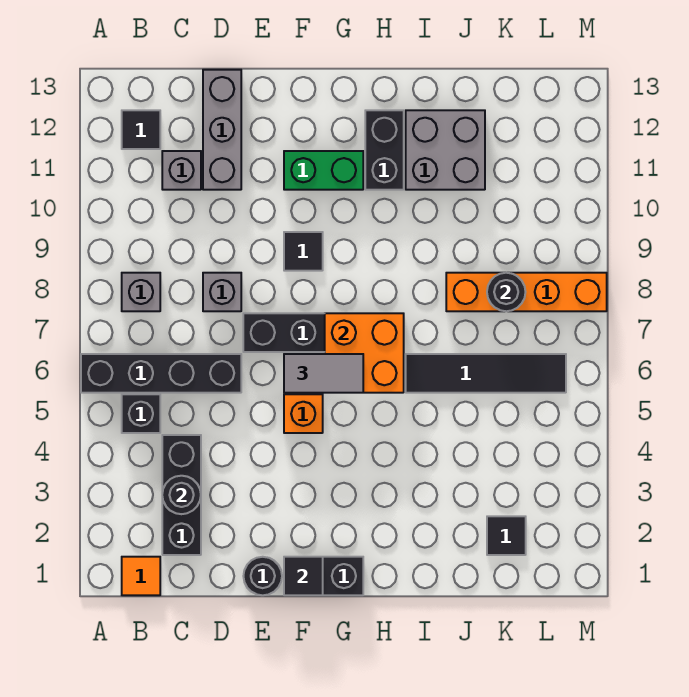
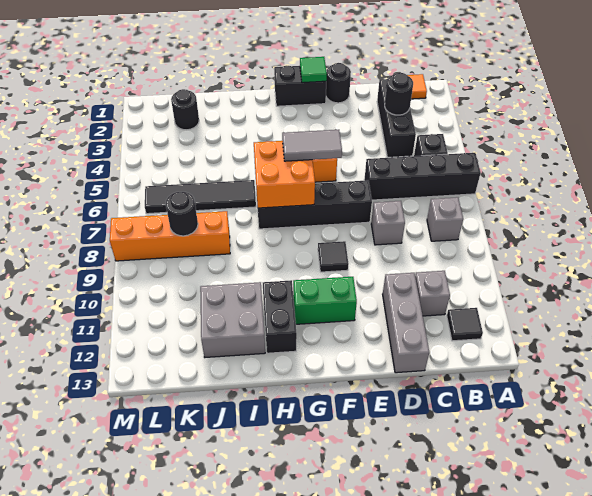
black tile F1 level 2 -> green tile F1 level 2
black tile K2 level 1 -> black round brick K2 level 1

